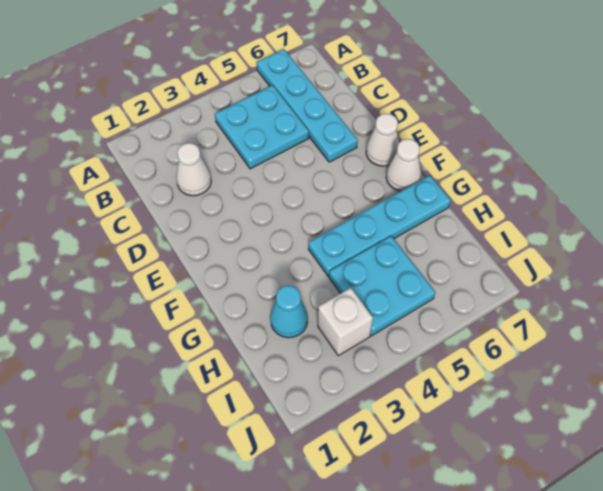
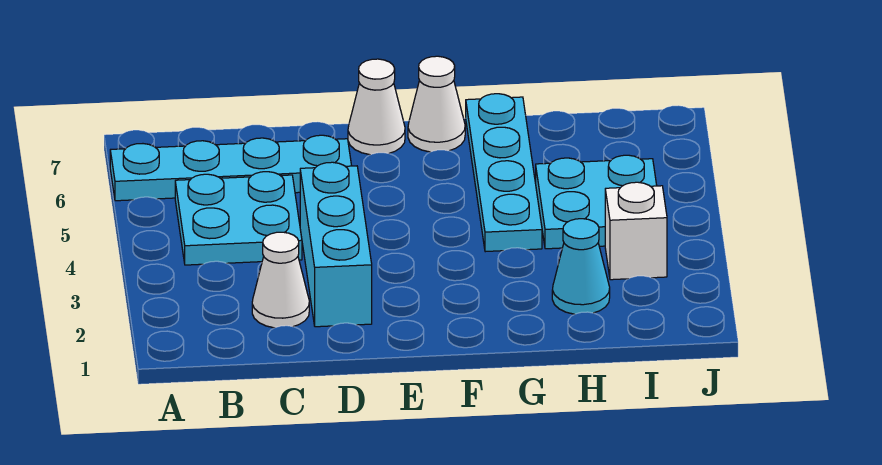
none -> cyan brick D2:D4 level 1

